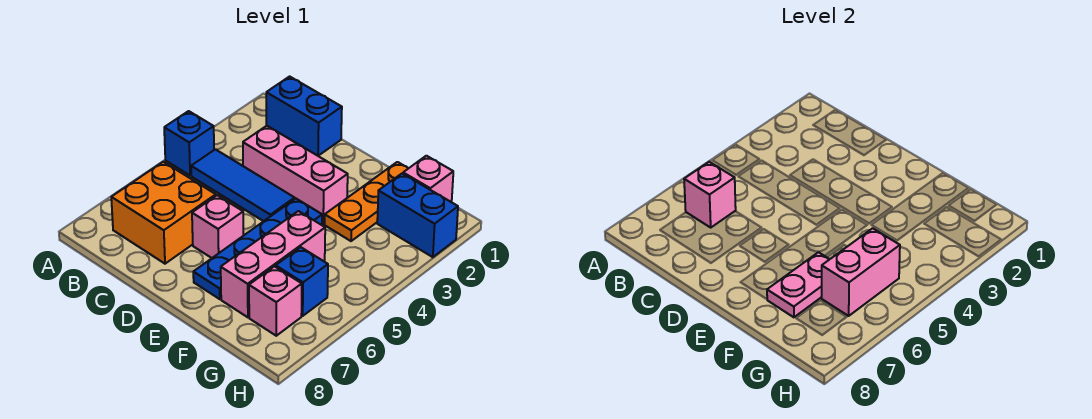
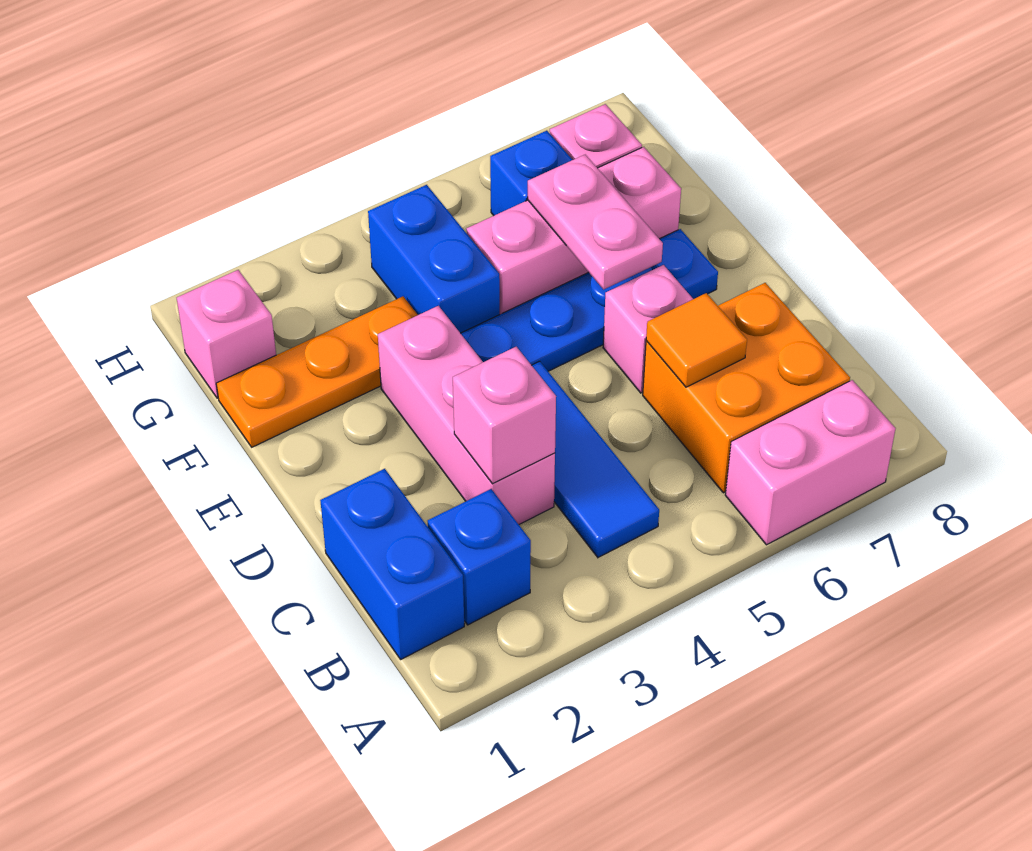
blue brick A4 level 1 -> blue brick B2 level 1
pink brick B6 level 2 -> pink brick C3 level 2
none -> orange tile C6 level 2
pink plate F6:F7 level 2 -> pink plate E6:F6 level 2
blue brick G2:H2 level 1 -> blue brick F4:G4 level 1
pink brick G5:G6 level 2 -> pink brick A6:A7 level 1

